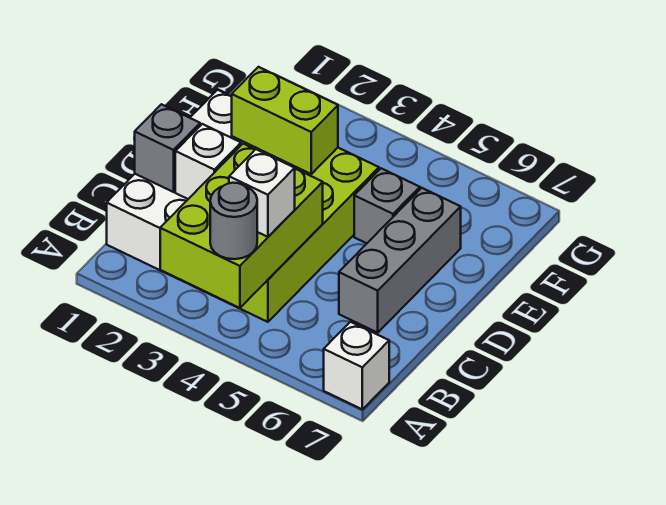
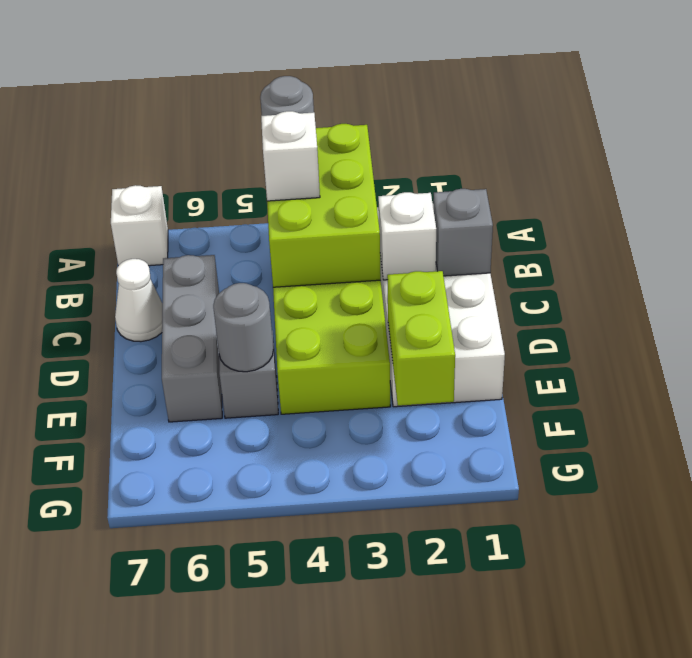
none -> white cone C7 level 1
lime brick E2:E3 level 2 -> lime brick E2:F2 level 2
none -> grey round brick E5 level 2

